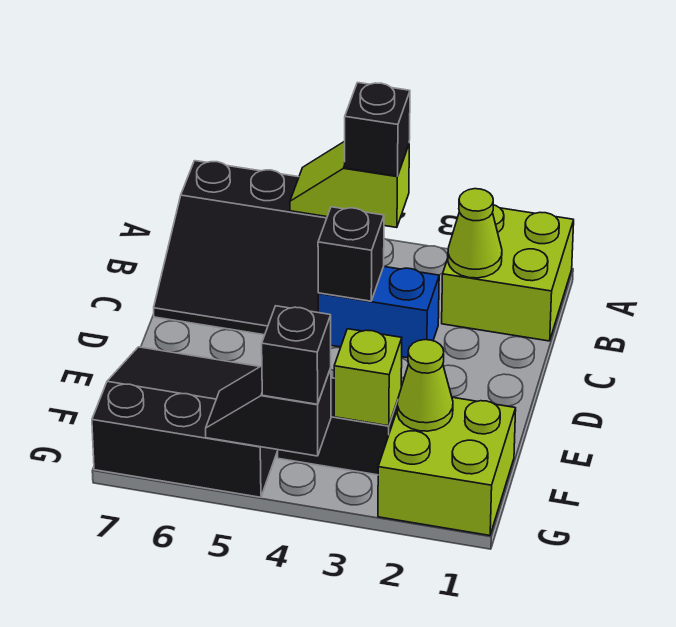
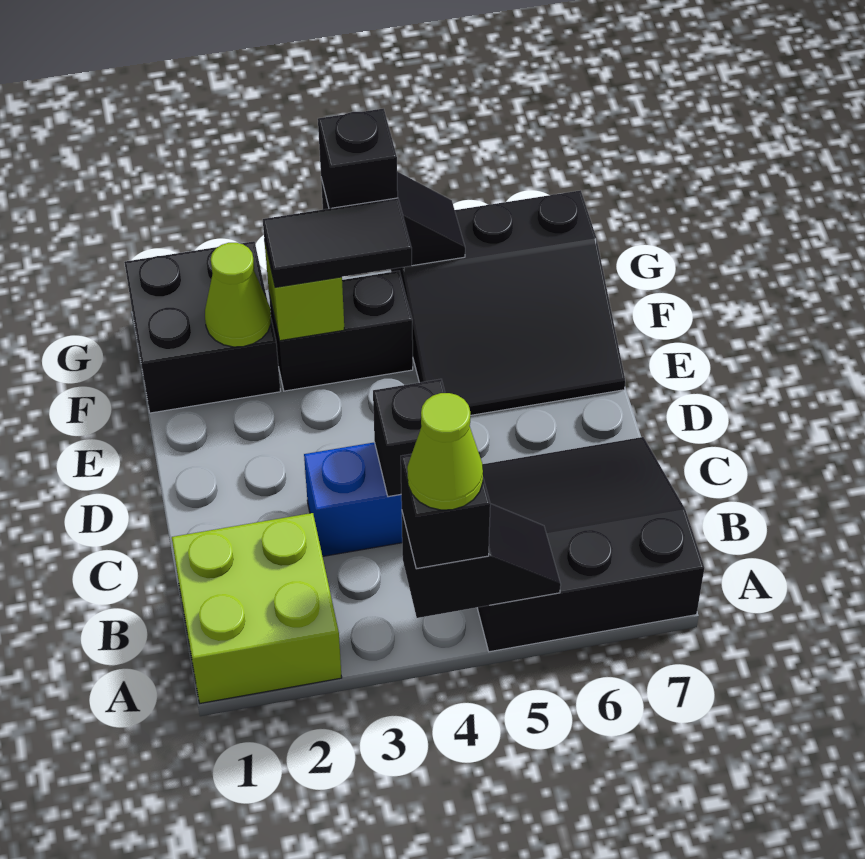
lime slope A4:A5 level 2 top 4 -> black slope A4:A5 level 2 top 4
lime cone B2 level 2 -> lime cone A4 level 4
lime brick F1:G2 level 1 -> black brick F1:G2 level 1
none -> black tile F3:F4 level 3

